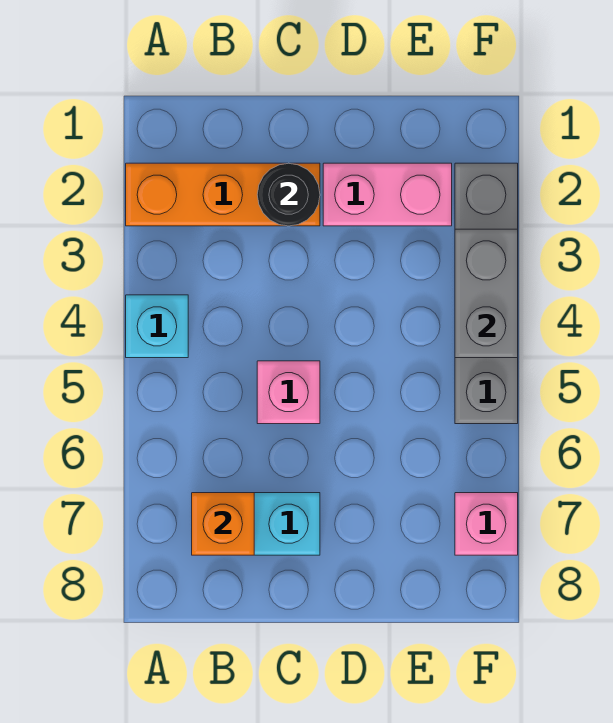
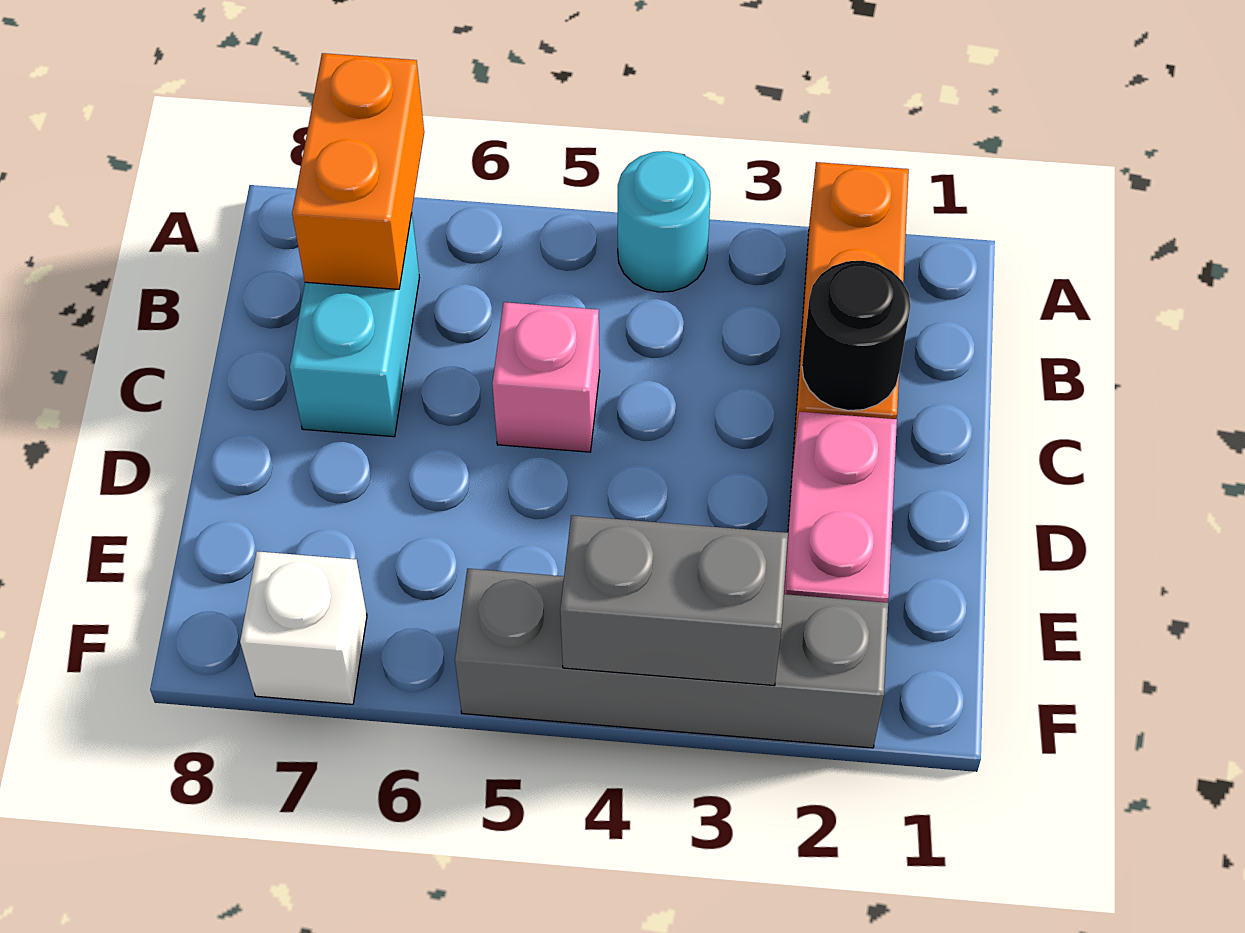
cyan brick A4 level 1 -> cyan round brick A4 level 1
orange brick B7 level 2 -> orange brick A7:B7 level 2
pink brick F7 level 1 -> white brick F7 level 1

